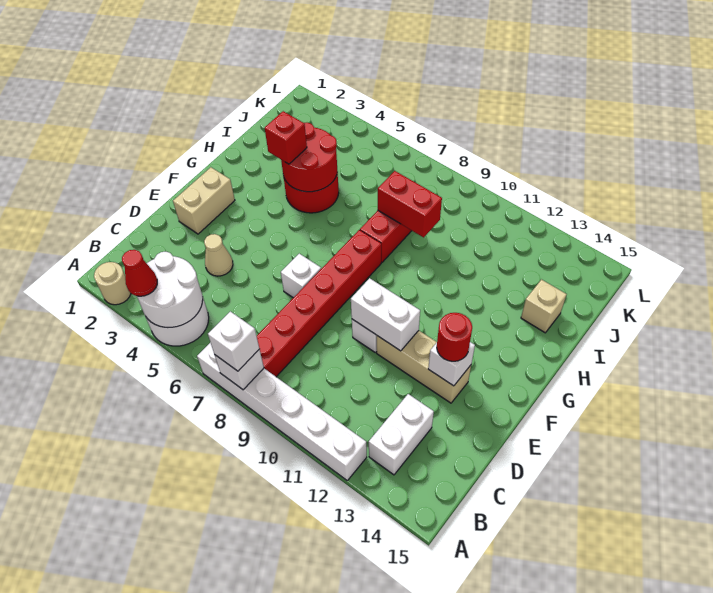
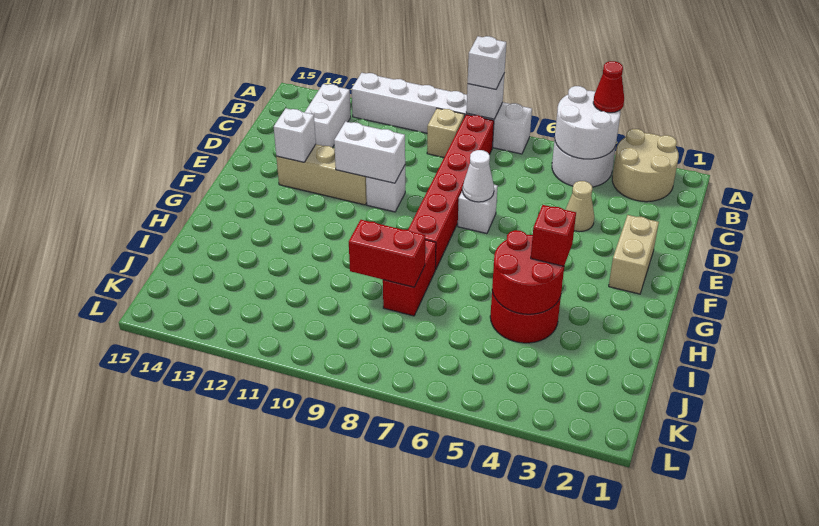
tan round brick A2 level 1 -> tan round brick A2:B3 level 1
none -> white cone E7 level 2
red round brick E13 level 3 -> none
tan brick I14 level 1 -> tan brick B9 level 1

